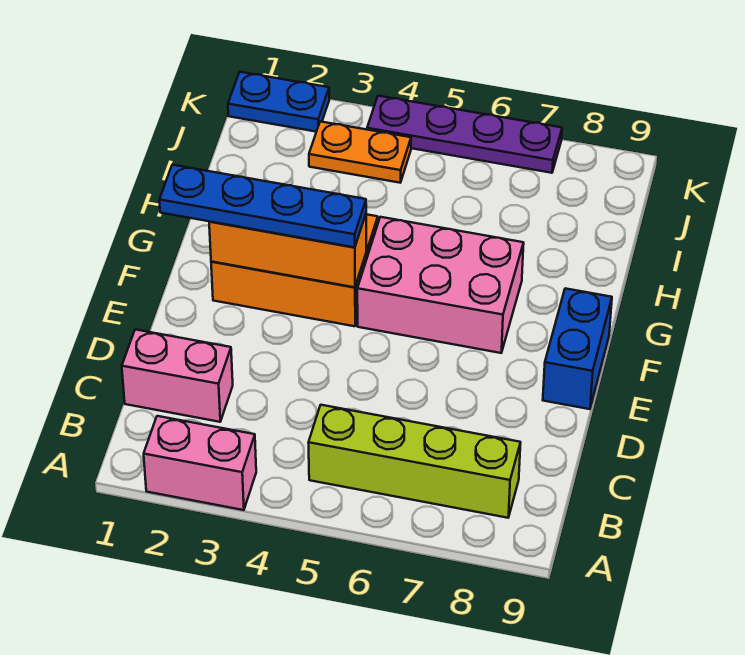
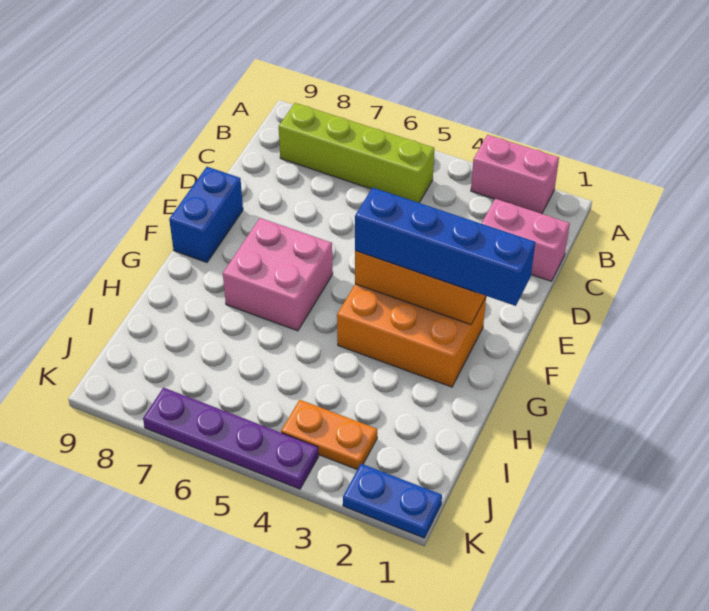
blue plate F1:F4 level 3 -> blue brick F1:F4 level 3
pink brick F5:G7 level 1 -> pink brick F6:G7 level 1

